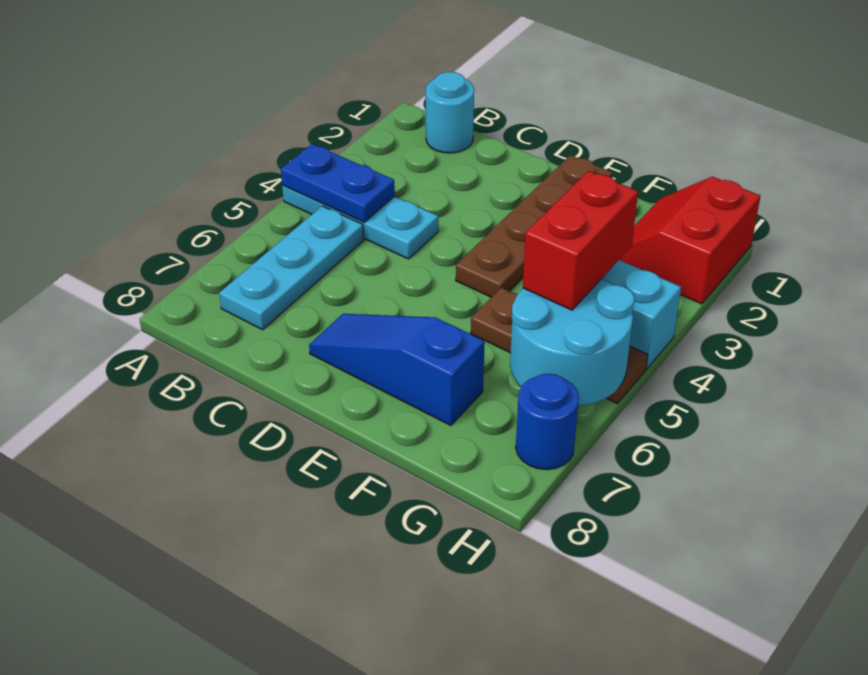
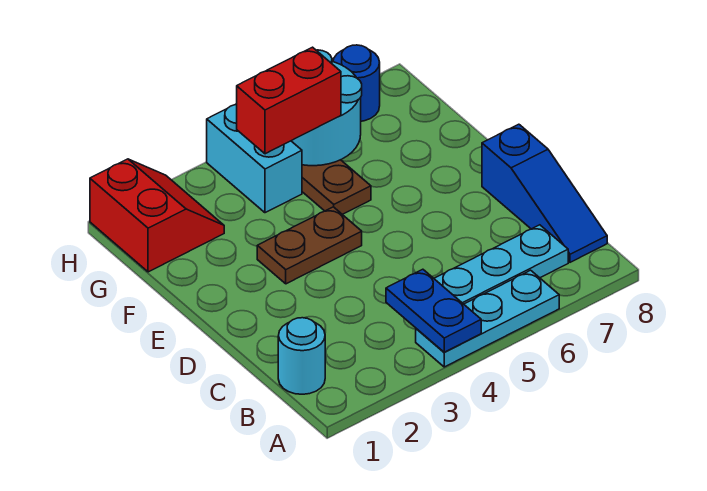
cyan plate A4:C4 level 1 -> cyan plate A4:A6 level 1
blue slope D7:F7 level 1 top F -> blue slope B8:D8 level 1 top D
brown plate E1:E4 level 1 -> brown plate E3:E4 level 1
red slope G1:H2 level 1 top H -> red slope G1:H2 level 1 top 1

